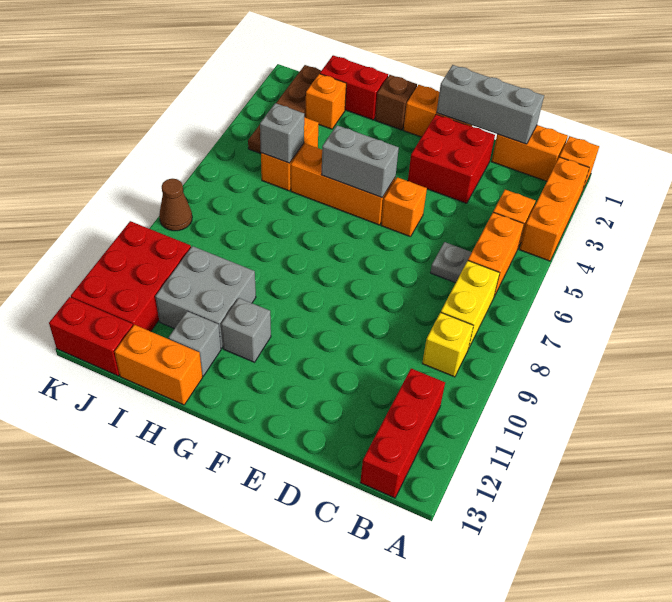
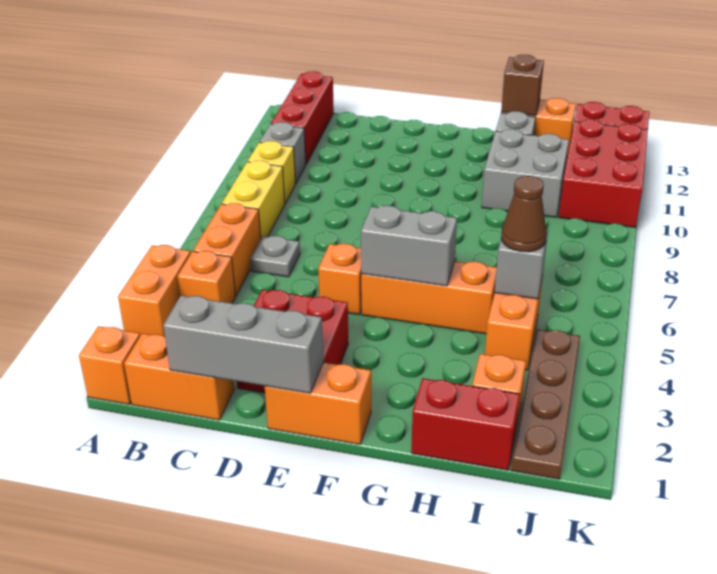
orange brick A2:A4 level 1 -> orange brick A3:A4 level 1
brown brick G1 level 1 -> brown brick H13 level 2
grey brick G11 level 1 -> grey brick B10 level 1
brown cone K8 level 1 -> brown cone I5 level 3

